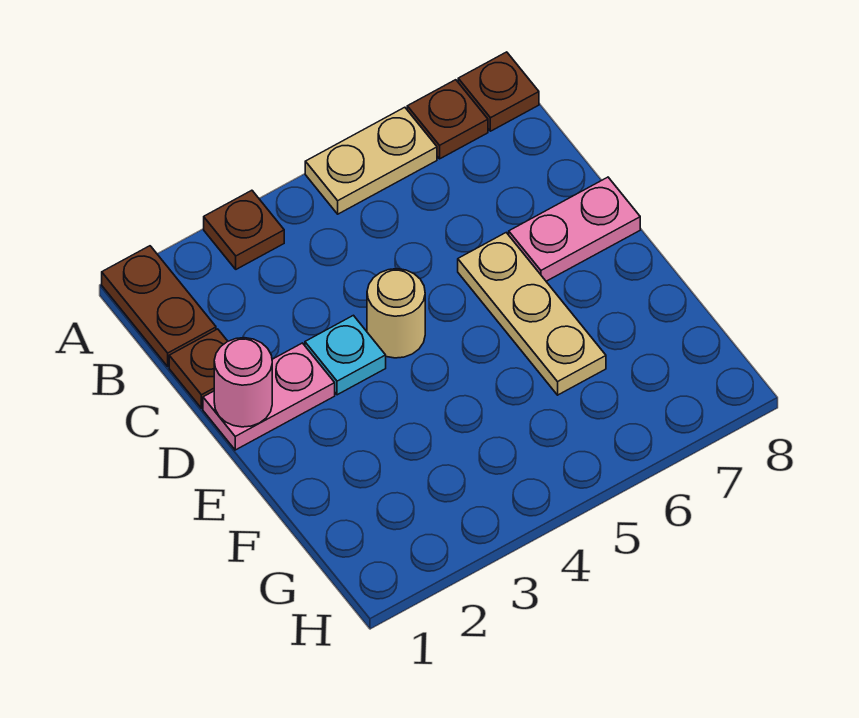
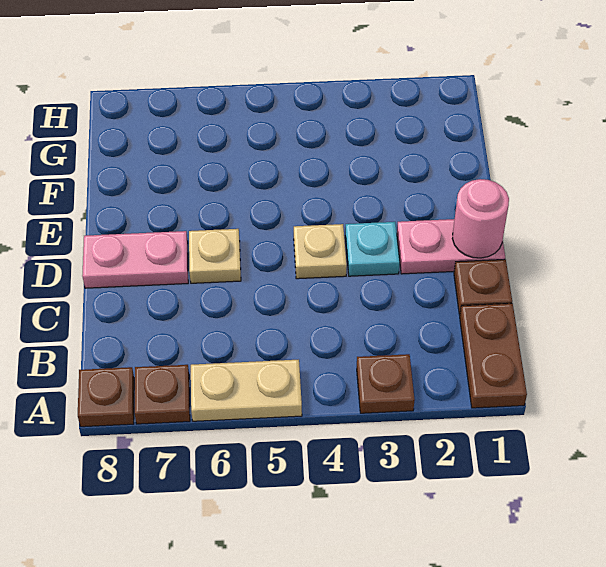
tan round brick D4 level 1 -> tan plate D4 level 1
tan plate D6:F6 level 1 -> tan plate D6 level 1

